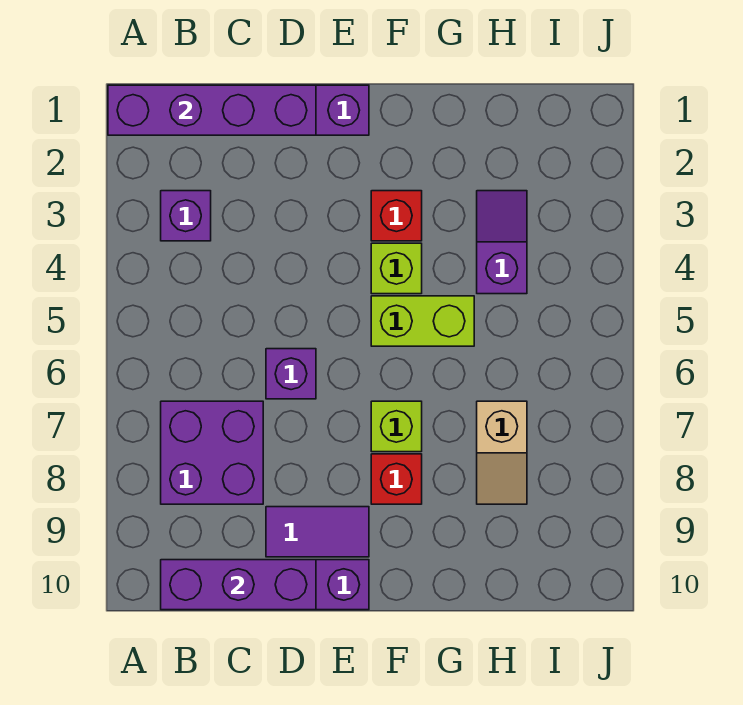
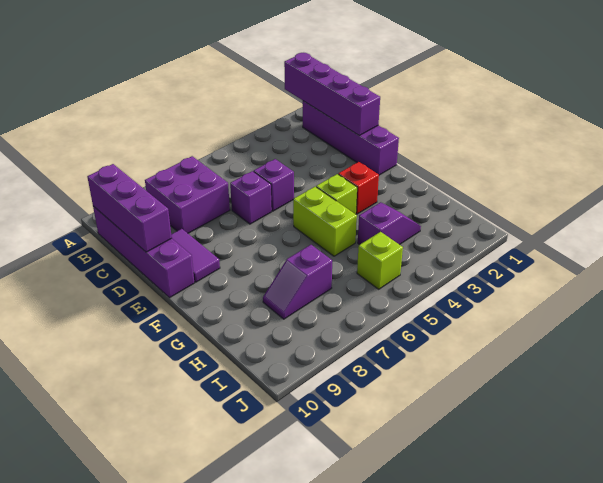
purple brick B3 level 1 -> purple brick D5 level 1
lime brick F7 level 1 -> lime brick I5 level 1
red brick F8 level 1 -> none
tan slope H7:H8 level 1 top 7 -> purple slope H7:H8 level 1 top 7

